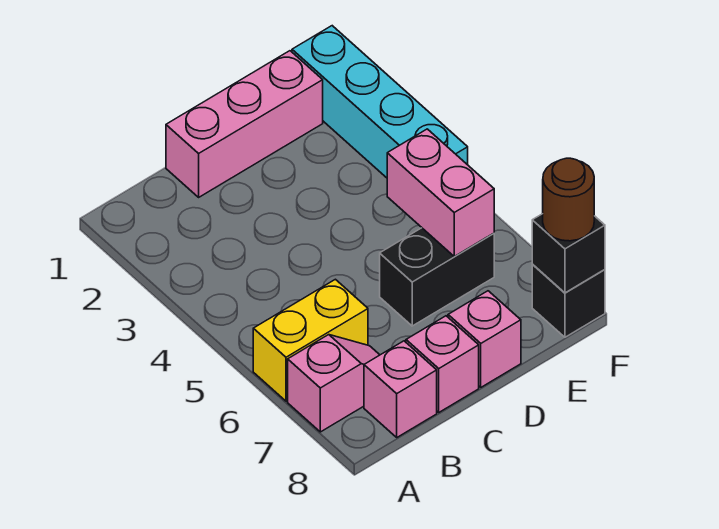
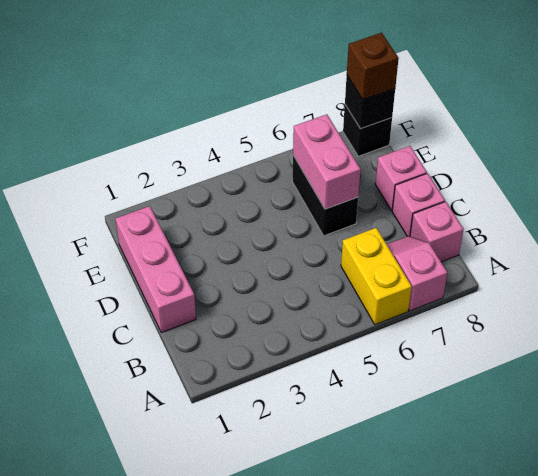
pink brick E5:E6 level 2 -> pink brick D6:E6 level 2
cyan brick F1:F4 level 1 -> none
brown round brick F8 level 3 -> brown brick F8 level 3

